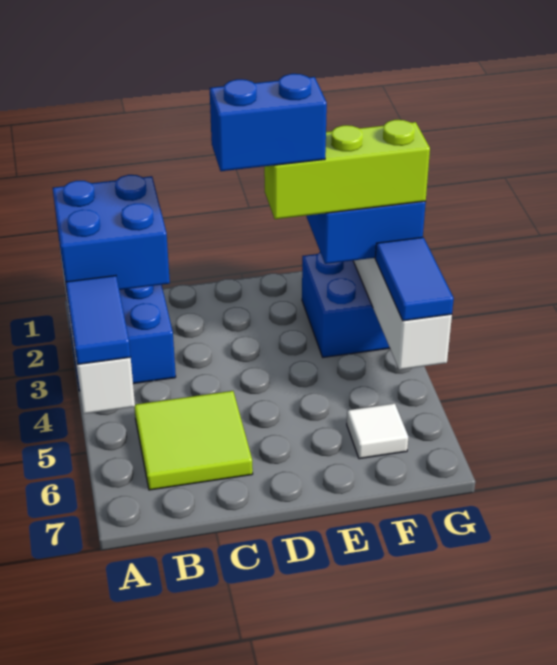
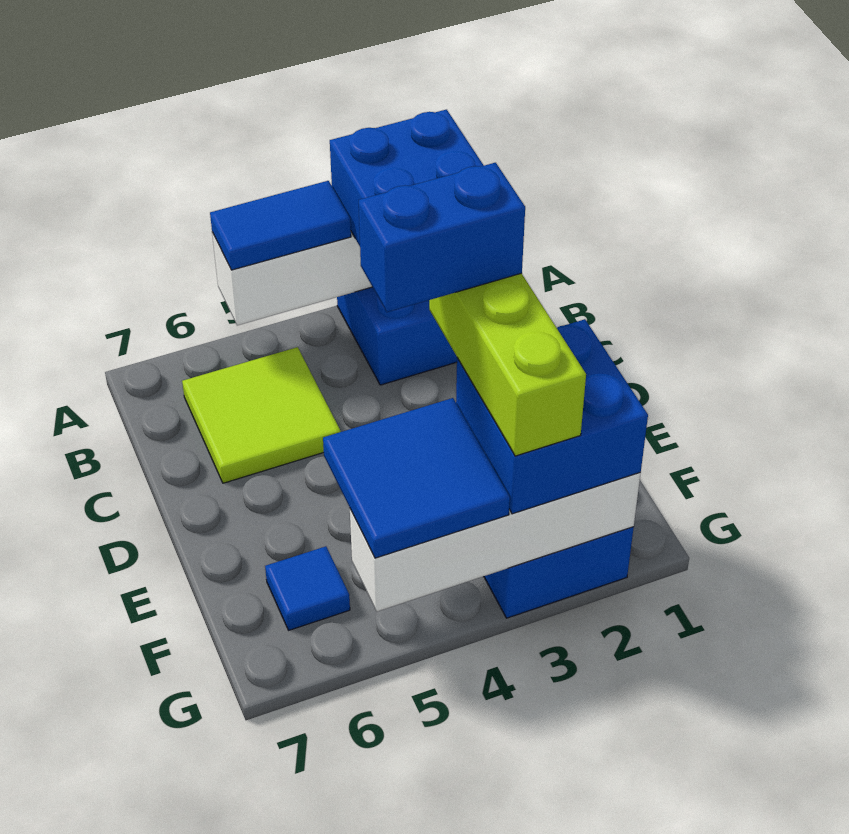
blue brick D3:E3 level 5 -> blue brick E3:E4 level 5
white tile F6 level 1 -> blue tile F6 level 1
blue tile G4:G5 level 3 -> blue tile F4:G5 level 3

